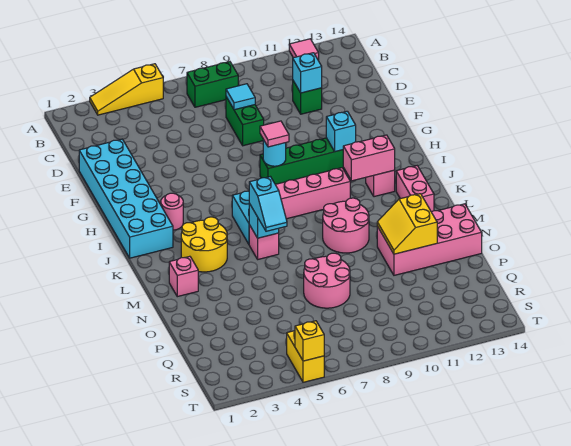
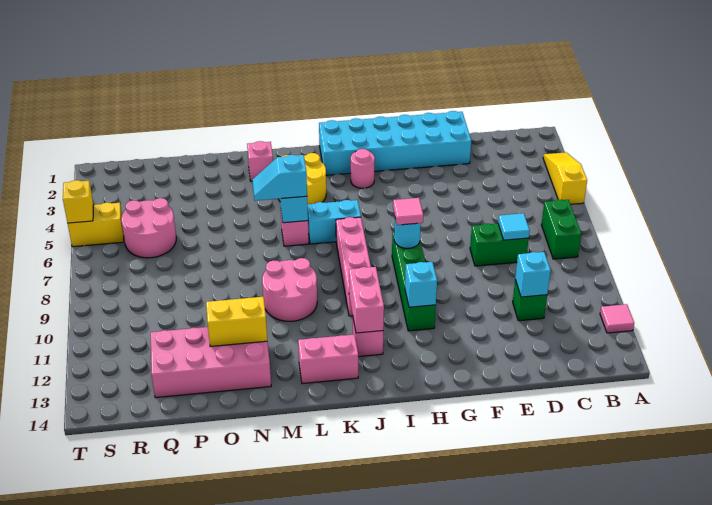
pink brick N11:O14 level 1 -> pink brick N12:Q13 level 1
pink round brick O7:P8 level 1 -> pink round brick Q5:R6 level 1

